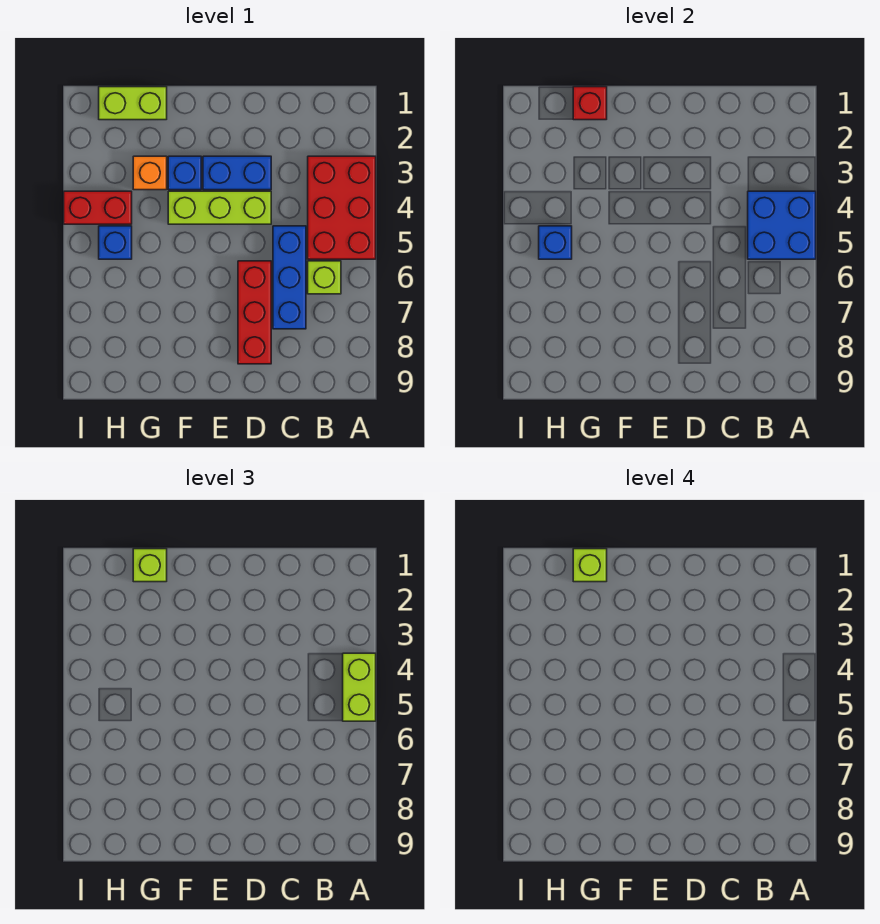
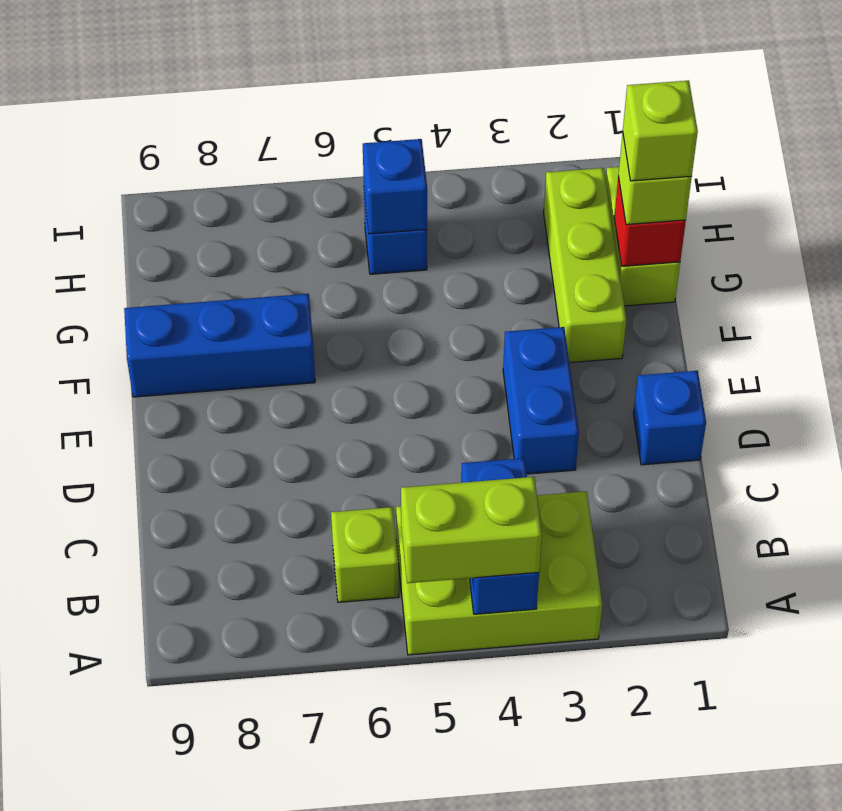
red brick A3:B5 level 1 -> lime brick A3:B5 level 1
blue brick A4:B5 level 2 -> blue brick A4:B4 level 2
blue brick C5:C7 level 1 -> blue brick F7:F9 level 1
lime brick D4:F4 level 1 -> lime brick F2:H2 level 1
red brick D6:D8 level 1 -> none
blue brick F3 level 1 -> blue brick D1 level 1
orange brick G3 level 1 -> none
red brick H4:I4 level 1 -> none

